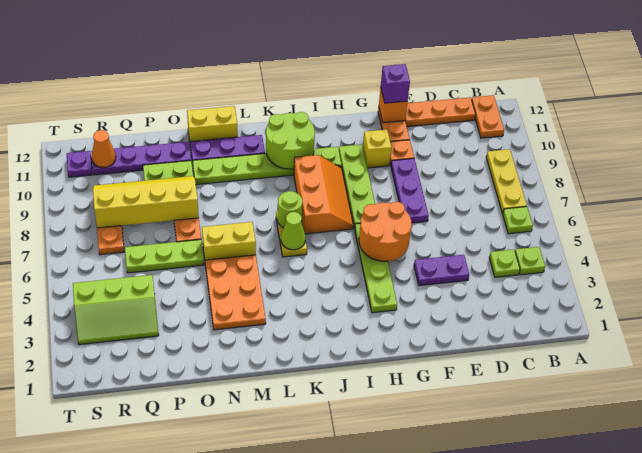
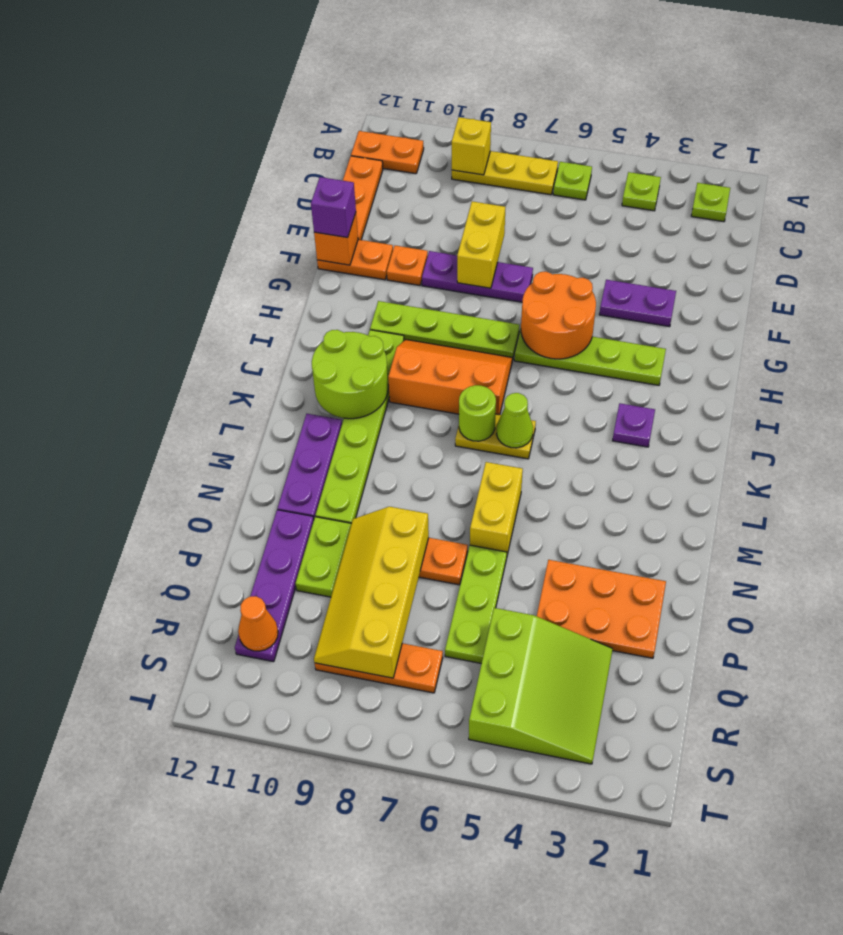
lime plate C4 level 1 -> lime plate B2 level 1
purple plate E4:F4 level 1 -> purple plate F3:F4 level 1
yellow brick G10 level 1 -> yellow brick B9 level 2
orange plate M3:N5 level 1 -> orange plate O2:P4 level 1
yellow brick M12:N12 level 1 -> yellow brick E8:F8 level 2
lime slope Q3:S4 level 1 top 4 -> lime slope Q3:S5 level 1 top 5
purple plate S11 level 1 -> purple plate J3 level 1

